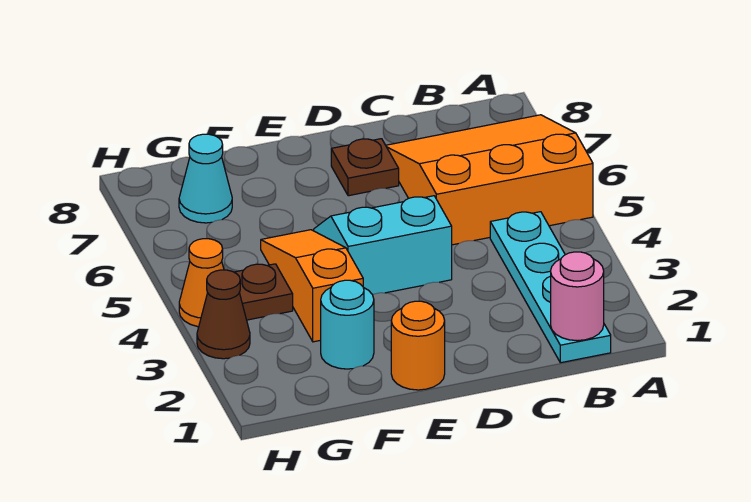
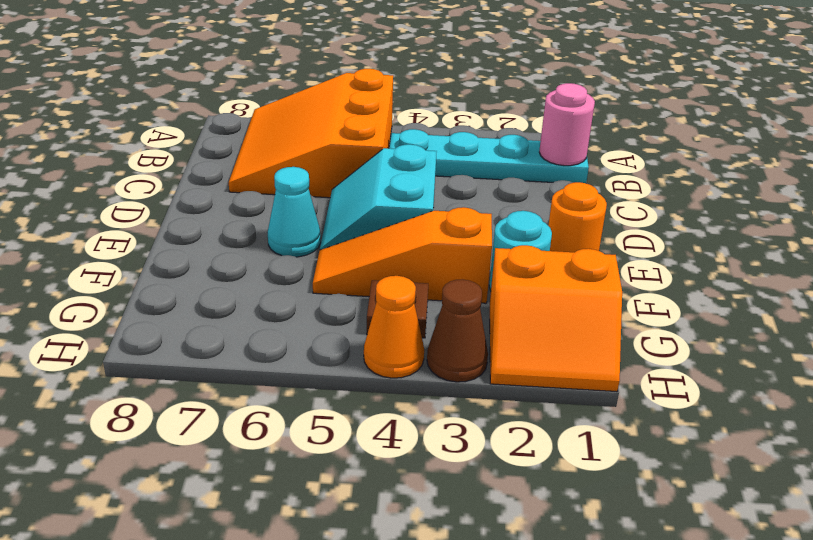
brown plate D7 level 1 -> none
none -> orange slope G1:H2 level 1 top G
cyan cone G7 level 1 -> cyan cone E6 level 1

